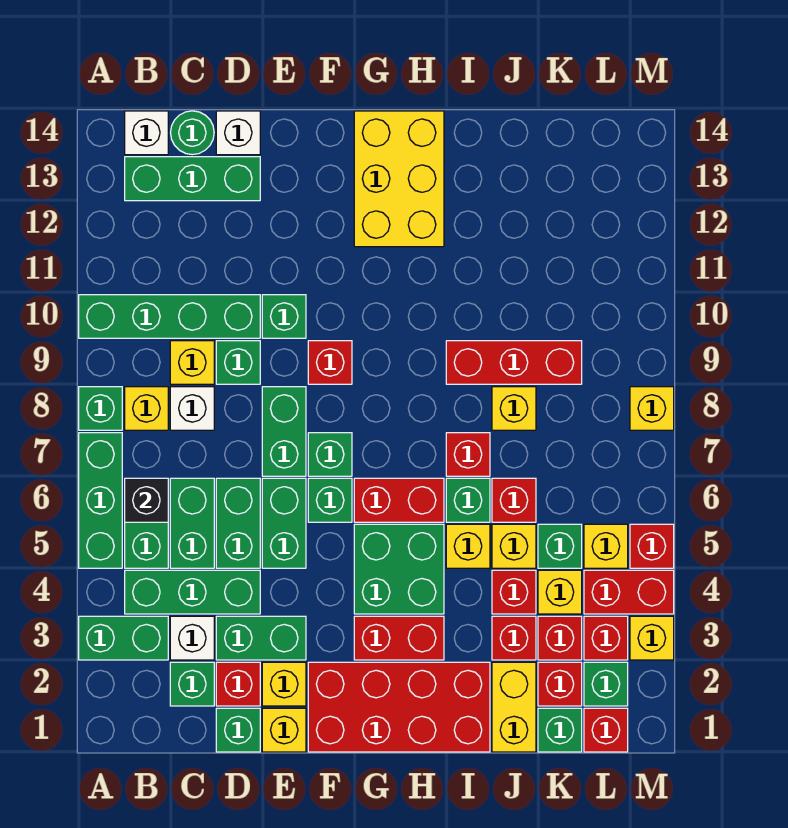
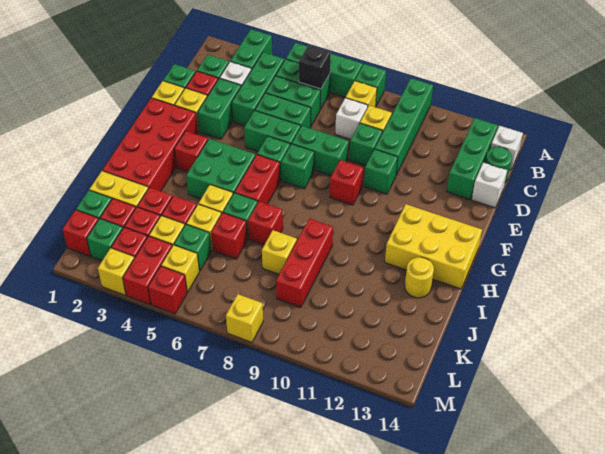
red brick G3:H3 level 1 -> red brick G3 level 1
none -> yellow round brick I13 level 1

